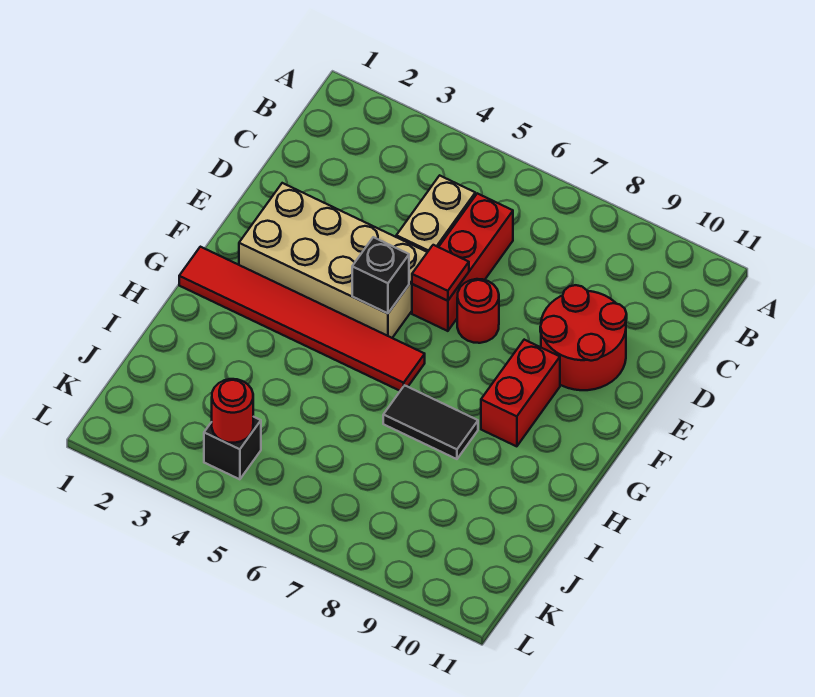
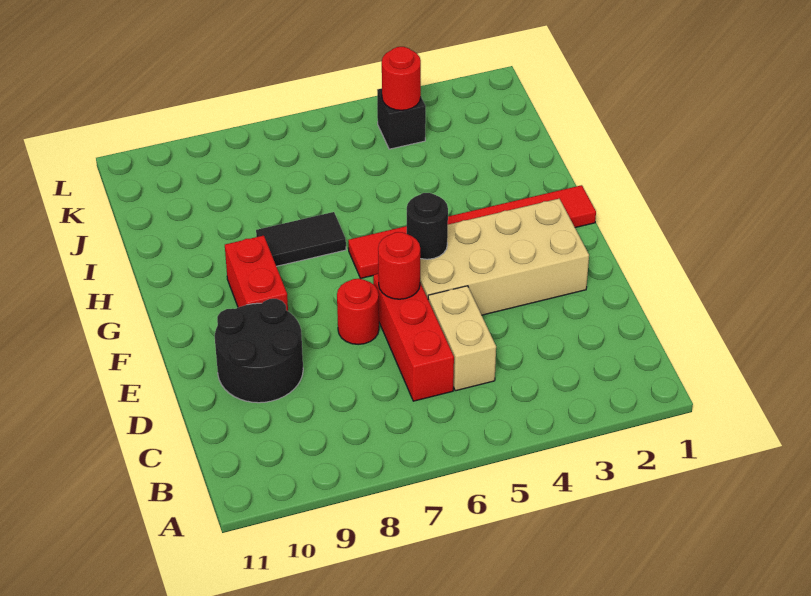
red round brick D9:E10 level 1 -> black round brick D9:E10 level 1
red tile E6 level 2 -> red round brick E6 level 2
black brick F5 level 2 -> black round brick F5 level 2

